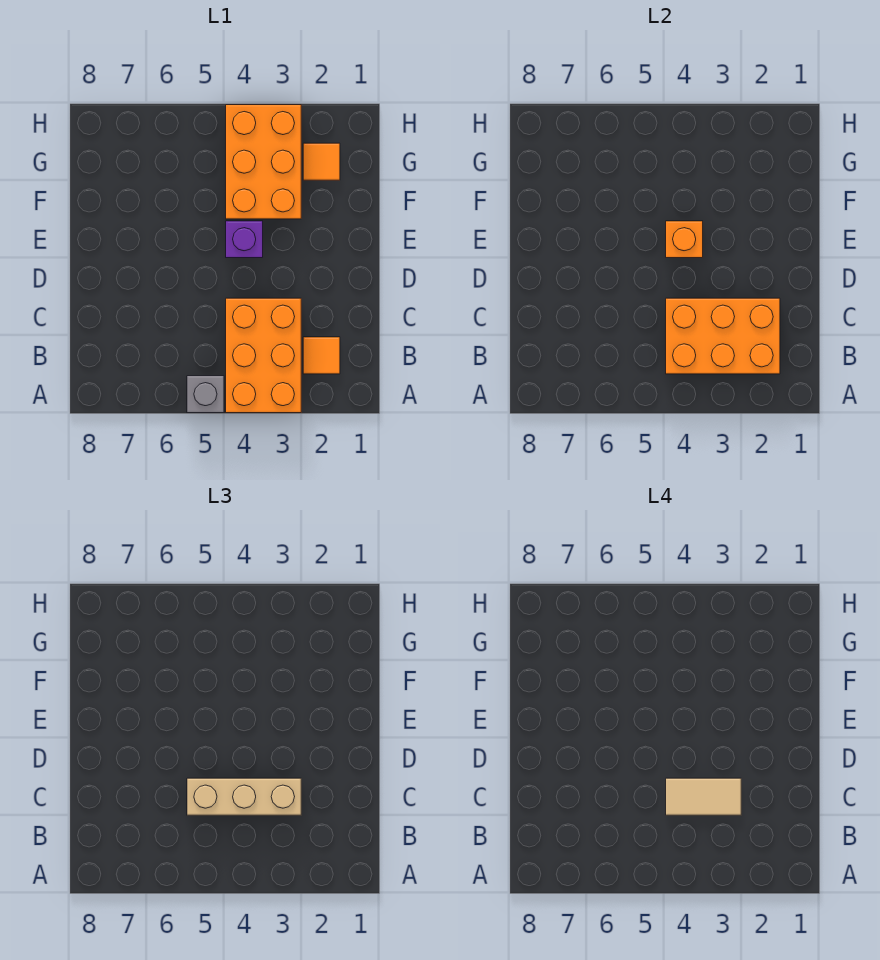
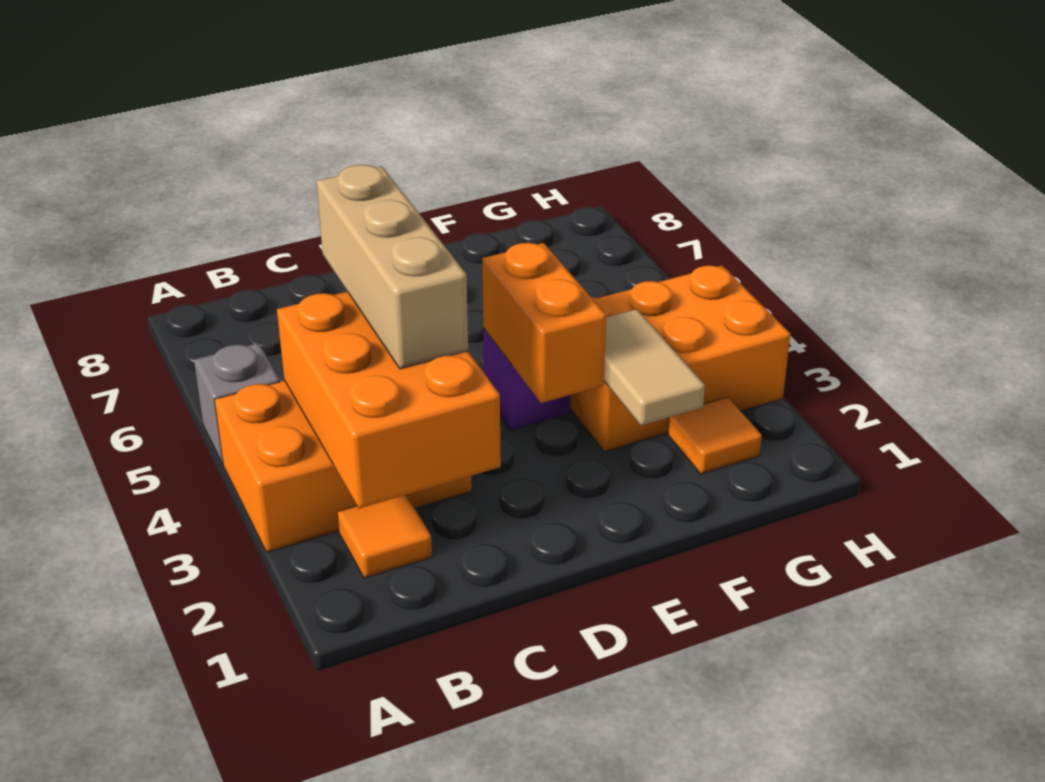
tan tile C3:C4 level 4 -> tan tile F2:F3 level 2
orange brick E4 level 2 -> orange brick E3:E4 level 2

